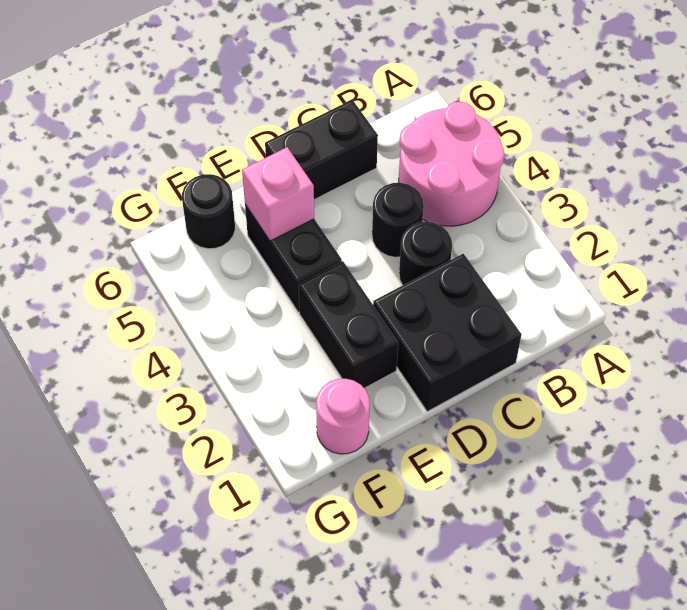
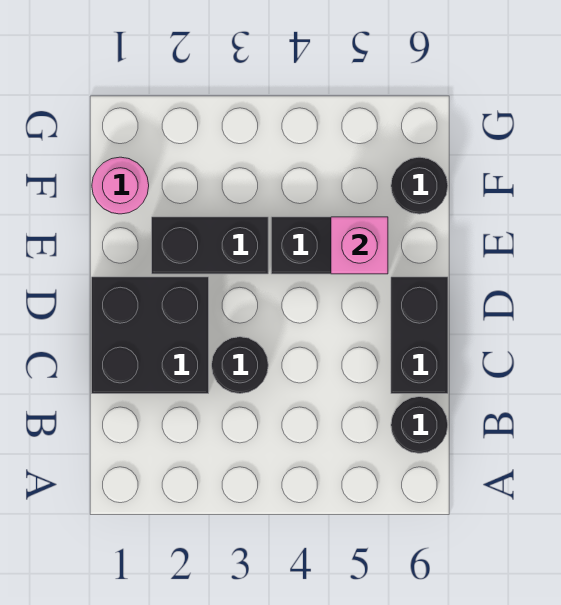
pink round brick A4:B5 level 1 -> none
black round brick C4 level 1 -> black round brick B6 level 1

